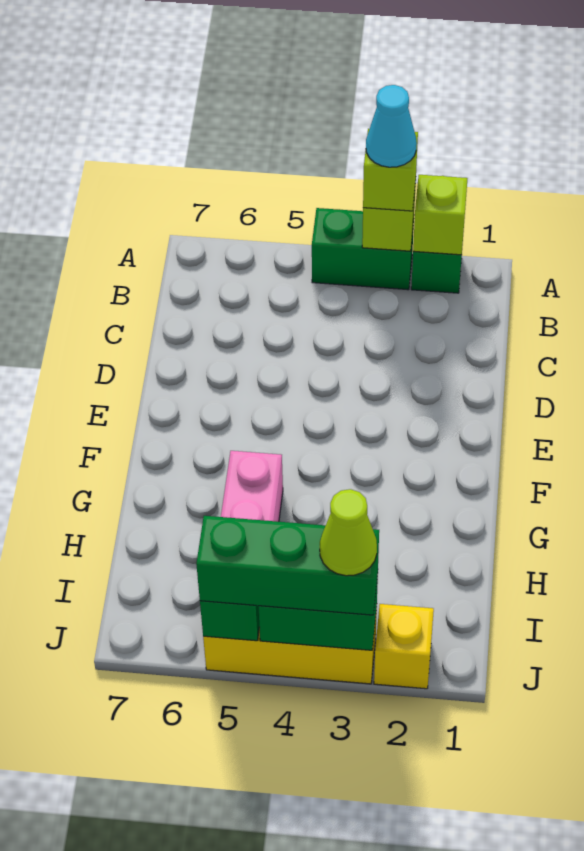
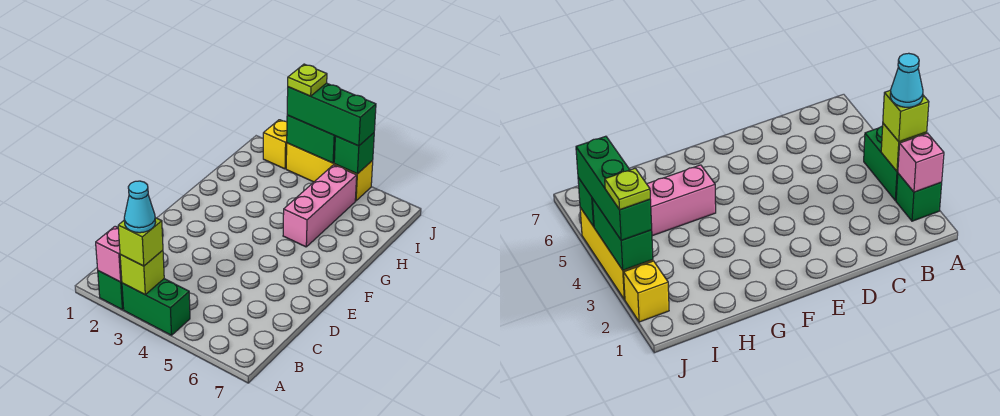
lime brick A2 level 2 -> pink brick A2 level 2
lime cone J3 level 4 -> lime plate J3 level 4

